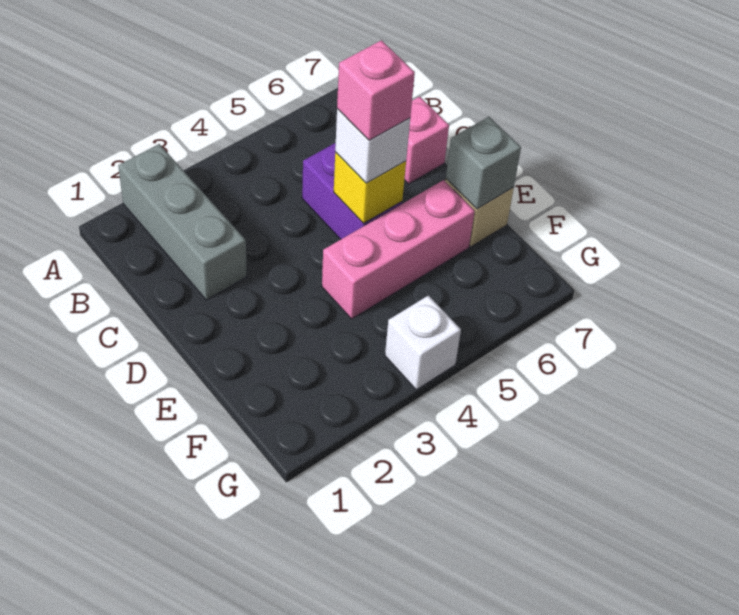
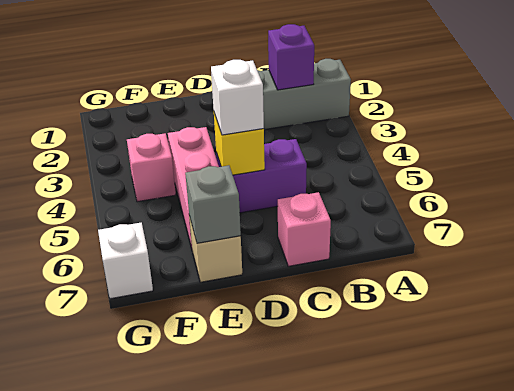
none -> purple brick B2 level 2
pink brick D5 level 4 -> pink brick F4 level 1
white brick G4 level 1 -> white brick G7 level 1

